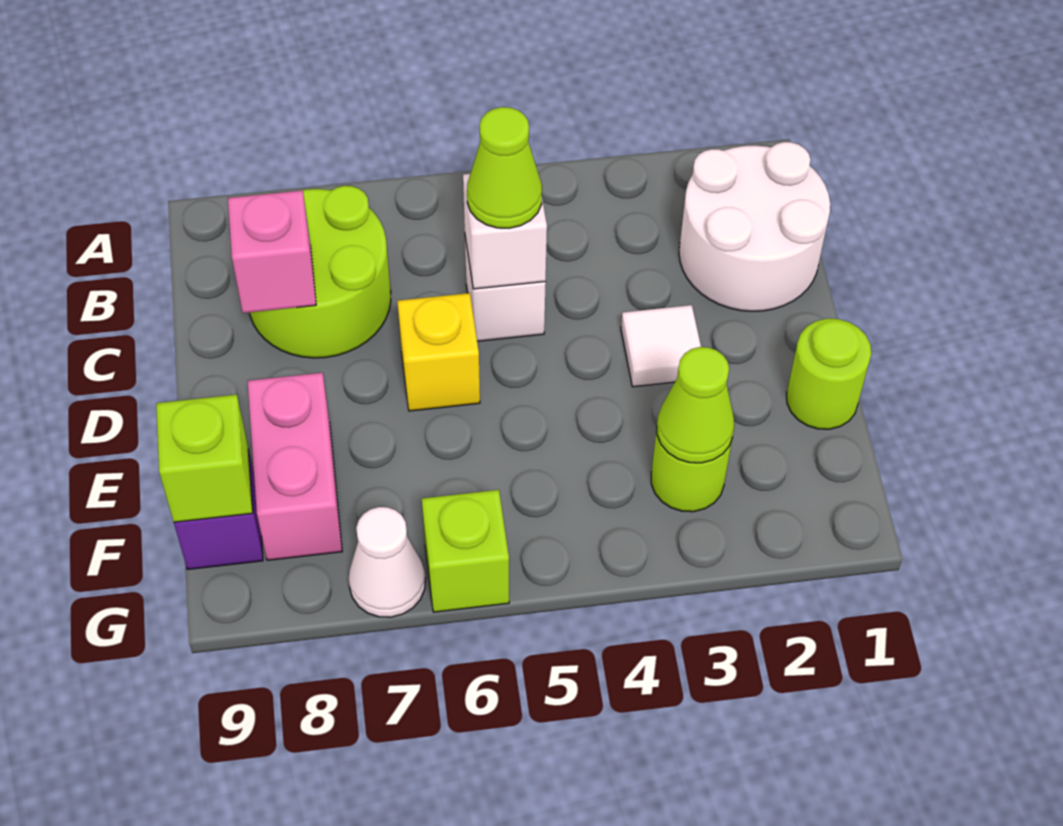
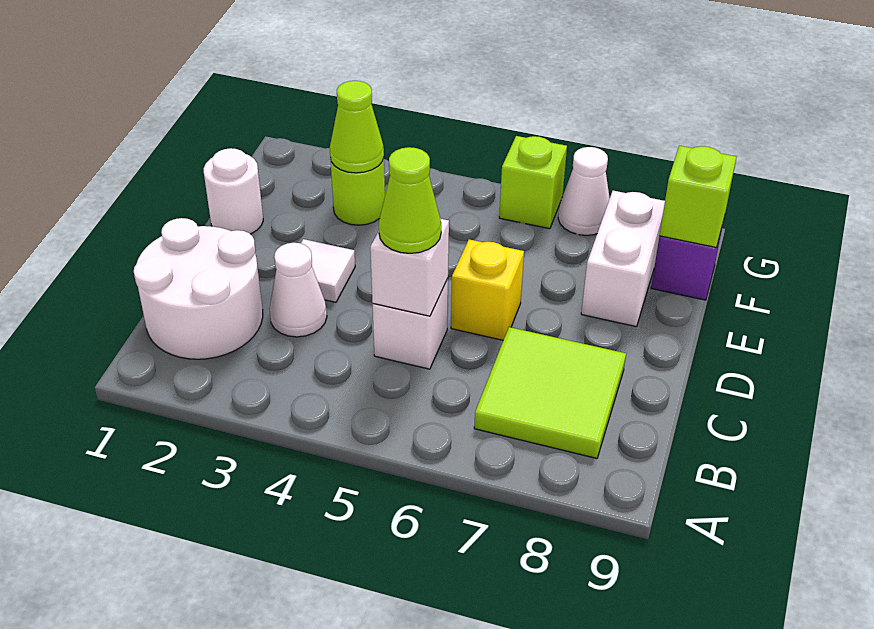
lime round brick B7:C8 level 1 -> lime tile B7:C8 level 1
none -> white cone C3 level 1
pink brick C8 level 2 -> none
lime round brick E1 level 1 -> white round brick E1 level 1
pink brick E8:F8 level 1 -> white brick E8:F8 level 1

